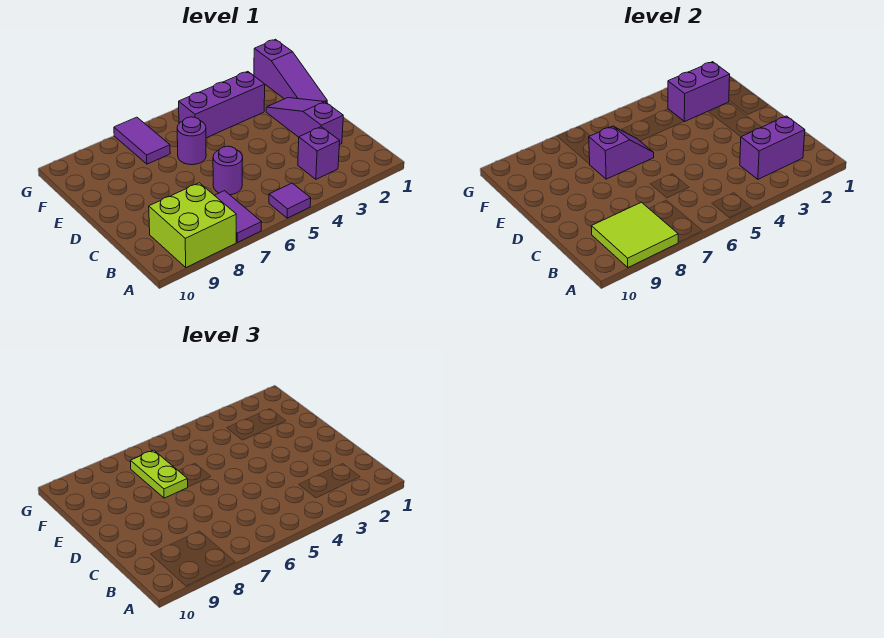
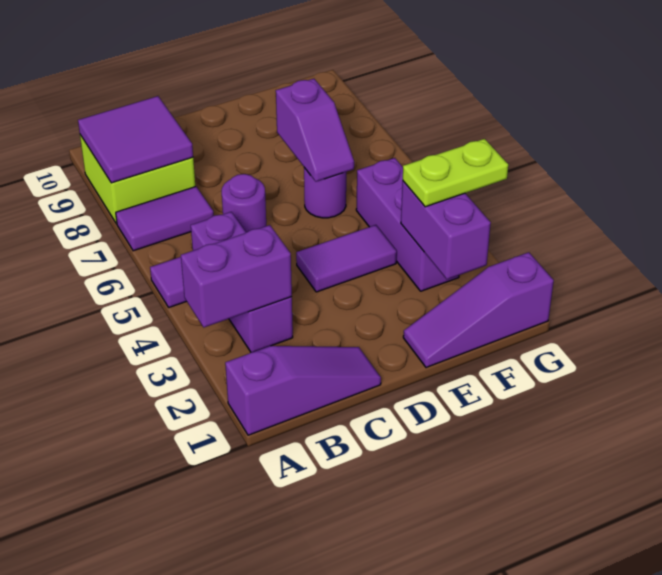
lime tile A8:B9 level 2 -> purple tile A8:B9 level 2
purple brick B2:B3 level 2 -> purple brick A3:B3 level 2
purple brick B3 level 1 -> purple brick B3:B5 level 1
purple slope C2:E2 level 1 top C -> purple slope A1:C1 level 1 top A
lime plate E7:F7 level 3 -> lime plate F3:G3 level 3
purple tile F7:G7 level 1 -> purple tile D4:E4 level 1

